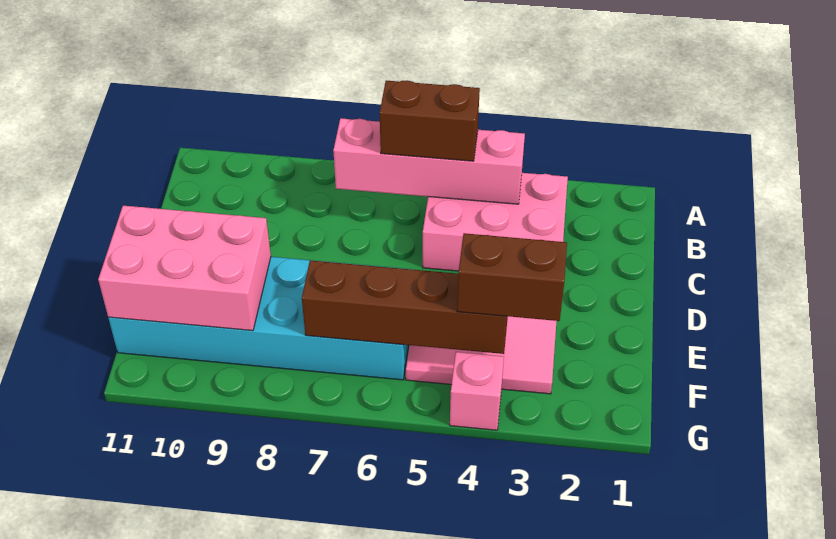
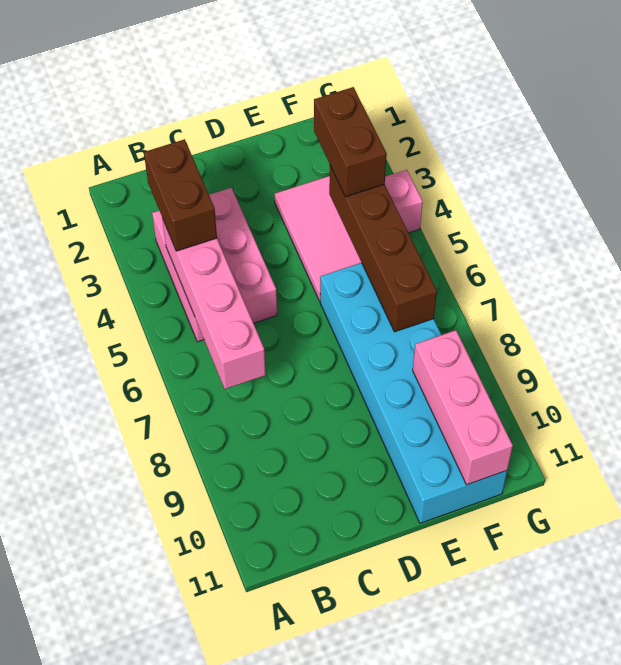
brown brick B5:B6 level 3 -> brown brick B3:B4 level 3
pink brick E9:F11 level 2 -> pink brick F9:F11 level 2

